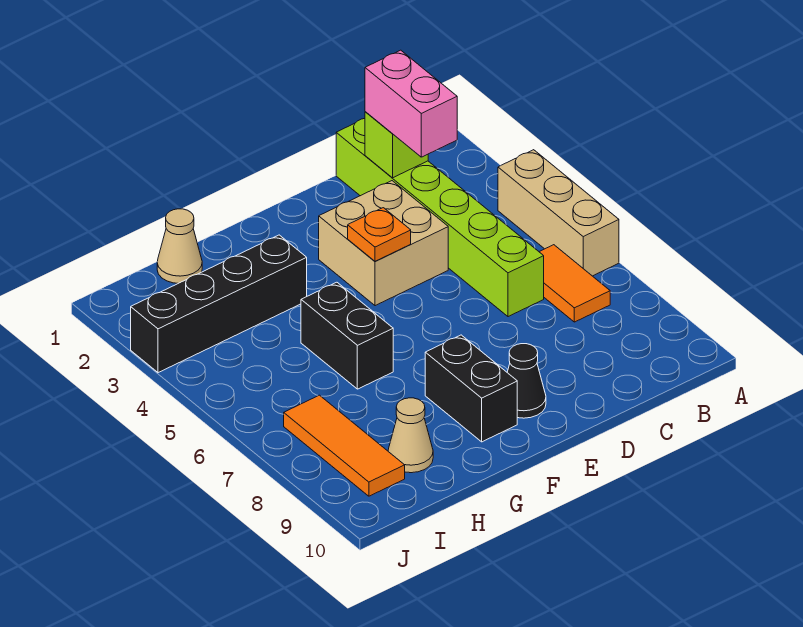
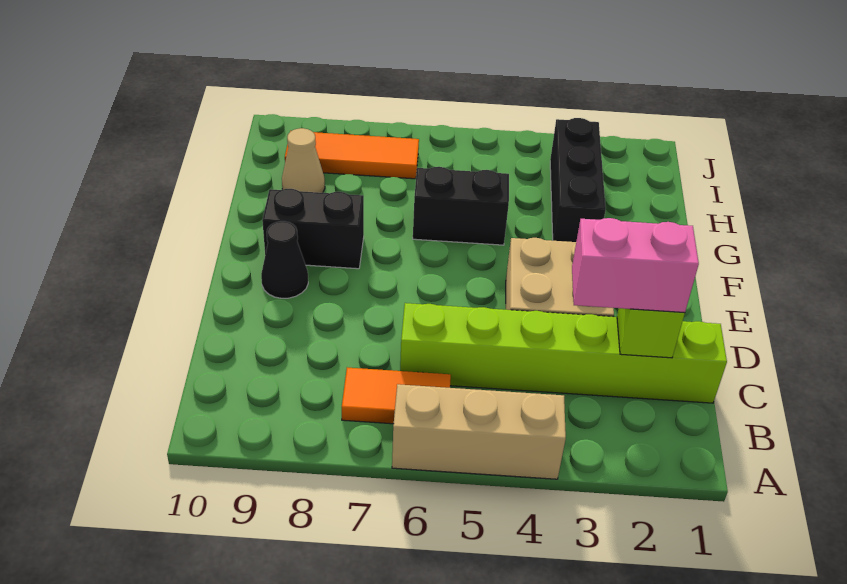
orange plate E4 level 2 -> none
black brick G3:J3 level 1 -> black brick G3:I3 level 1
tan cone H1 level 1 -> none

